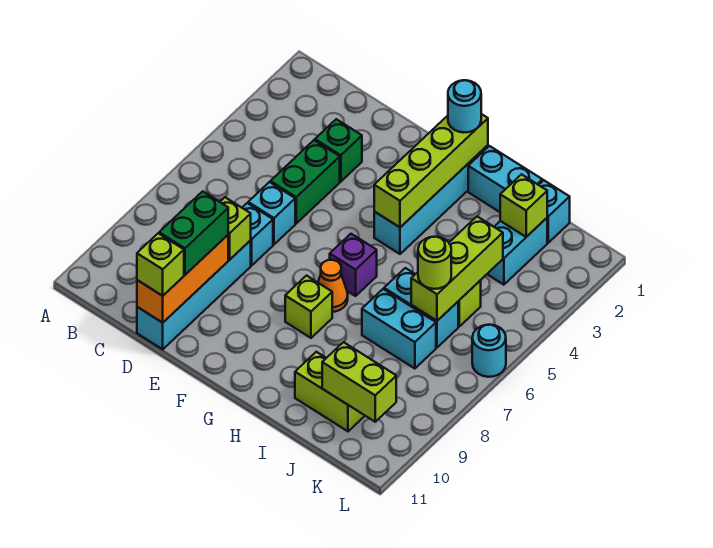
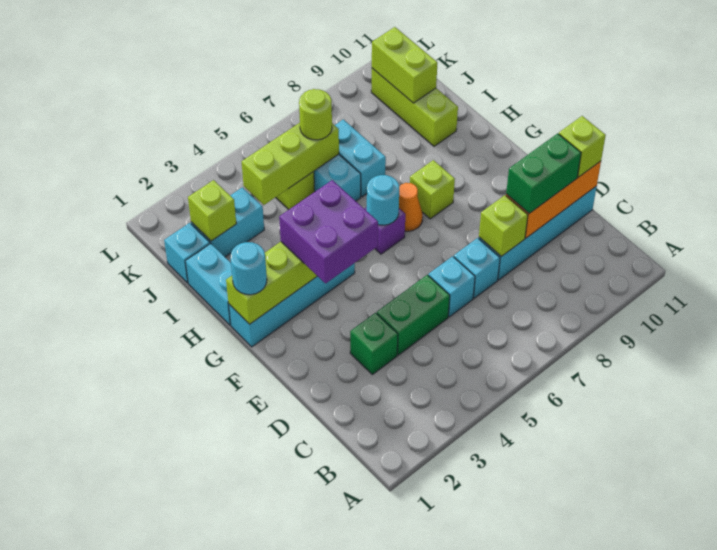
none -> purple brick F3:G4 level 3
lime brick I10:J10 level 1 -> lime brick I10:K10 level 1
cyan round brick L6 level 1 -> cyan round brick G6 level 2

